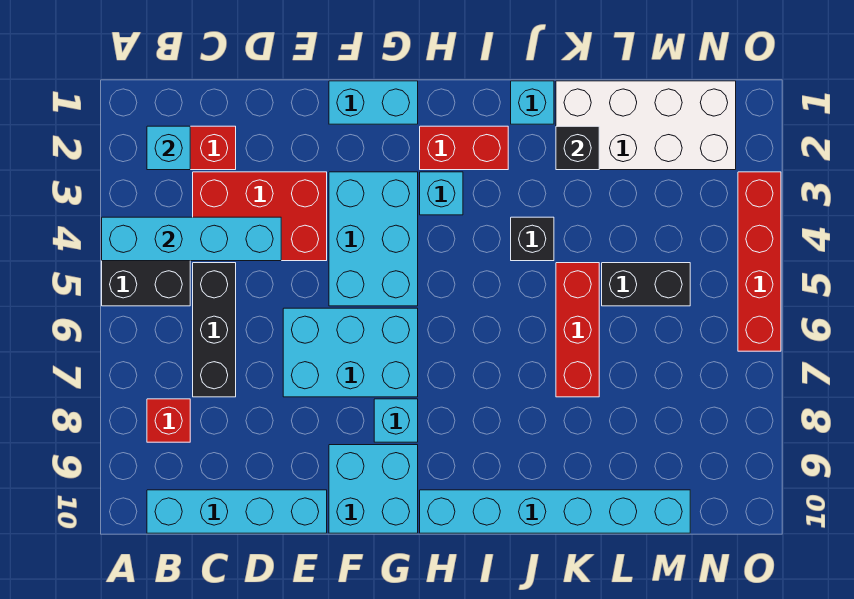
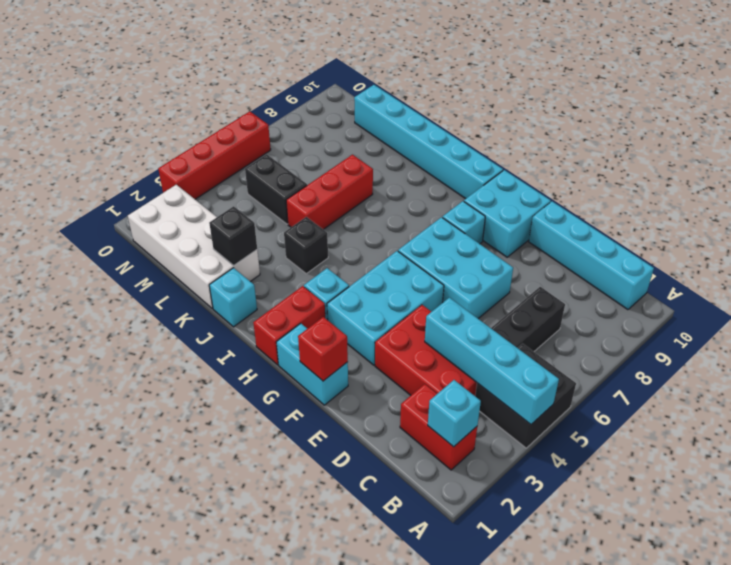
red brick B8 level 1 -> red brick F1 level 2
red brick H2:I2 level 1 -> red brick H1:H2 level 1

